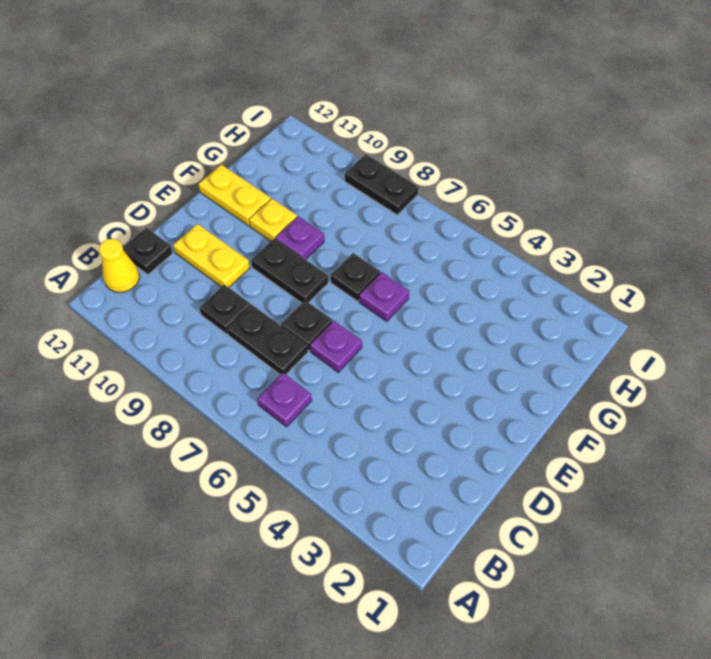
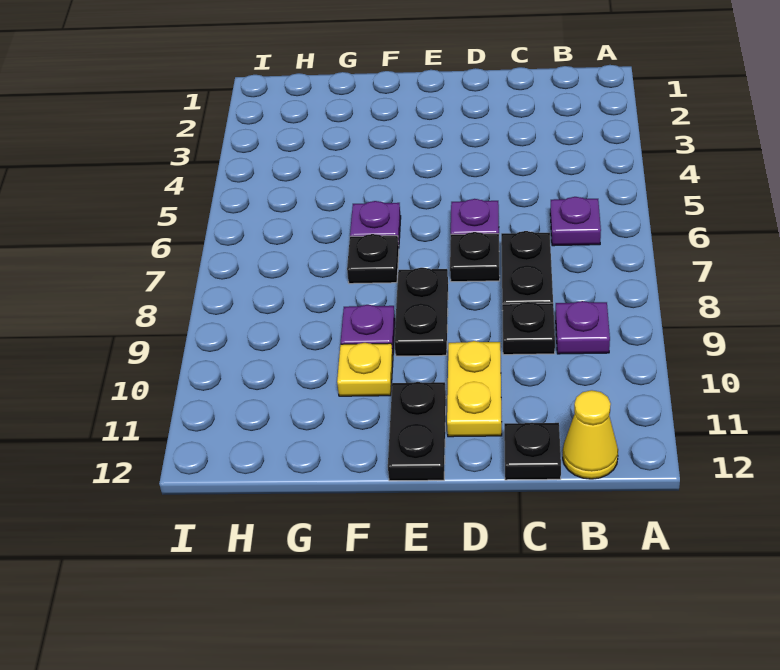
none -> purple plate B9 level 1
yellow plate F11:F12 level 1 -> none
black plate I8:I9 level 1 -> black plate E11:E12 level 1

